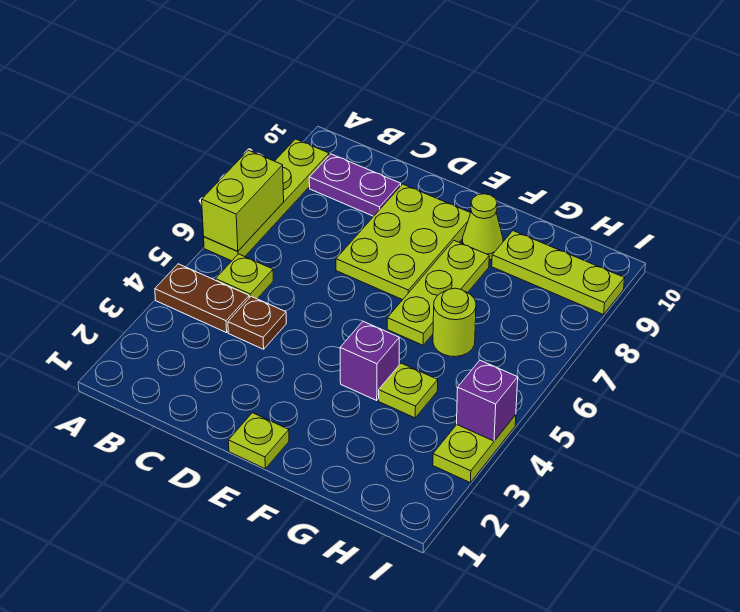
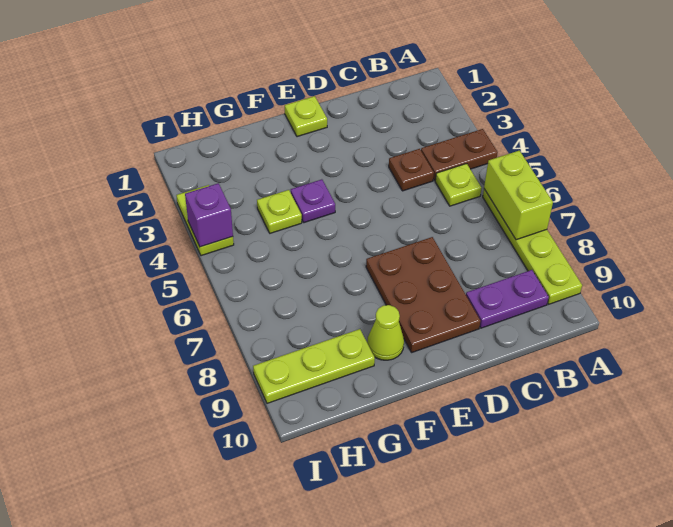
lime plate D7:E9 level 1 -> brown plate D7:E9 level 1
purple brick F4 level 1 -> purple plate F4 level 1
lime plate F6:F8 level 1 -> none
lime round brick G6 level 1 -> none

